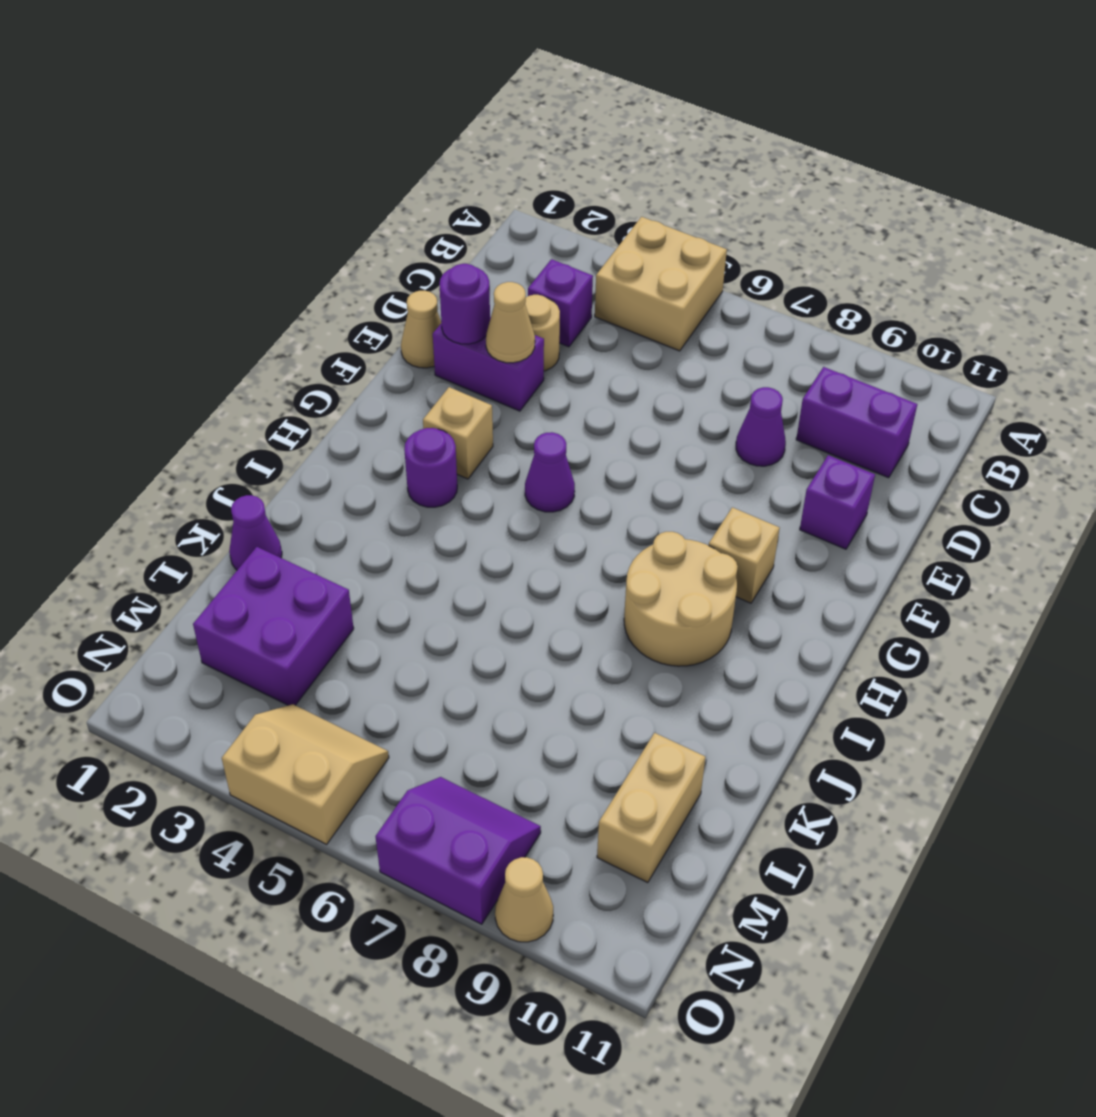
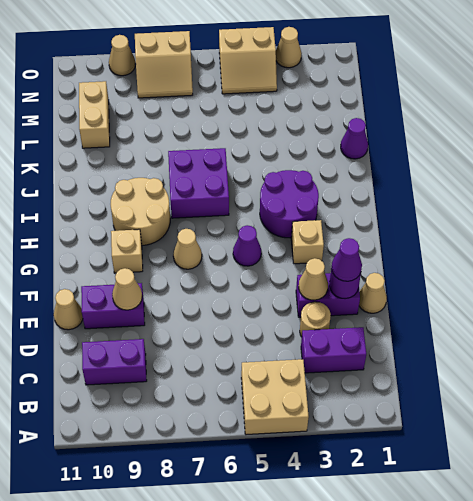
purple brick C3 level 1 -> purple brick C2:C3 level 1
purple cone D8 level 1 -> purple cone E2 level 3
none -> tan cone E9 level 2
purple brick E10 level 1 -> purple brick E9:E10 level 1
none -> tan cone E11 level 1
none -> tan cone G7 level 1
purple round brick H3 level 1 -> purple round brick H3:I4 level 1
purple brick L2:M3 level 1 -> purple brick I6:J7 level 1
purple slope N7:O8 level 1 top O -> tan slope N7:O8 level 1 top O
none -> tan cone O3 level 1

